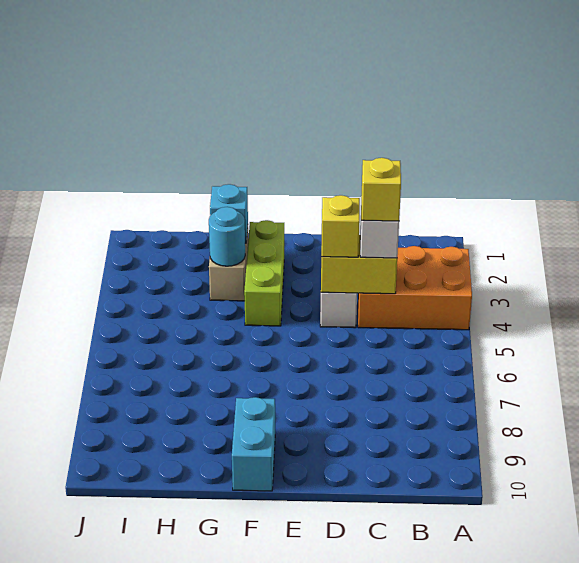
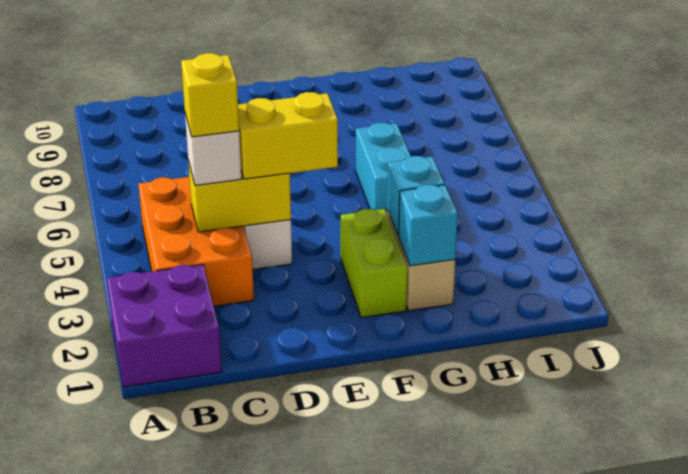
none -> purple brick A1:B2 level 1
orange brick A3:C4 level 1 -> orange brick B3:C5 level 1
yellow brick D4 level 3 -> yellow brick D4:E4 level 3
lime brick F2:F4 level 1 -> lime brick F2:F3 level 1
cyan brick F9:F10 level 1 -> cyan brick G5:G6 level 1
cyan round brick G3 level 2 -> cyan brick G3 level 2

